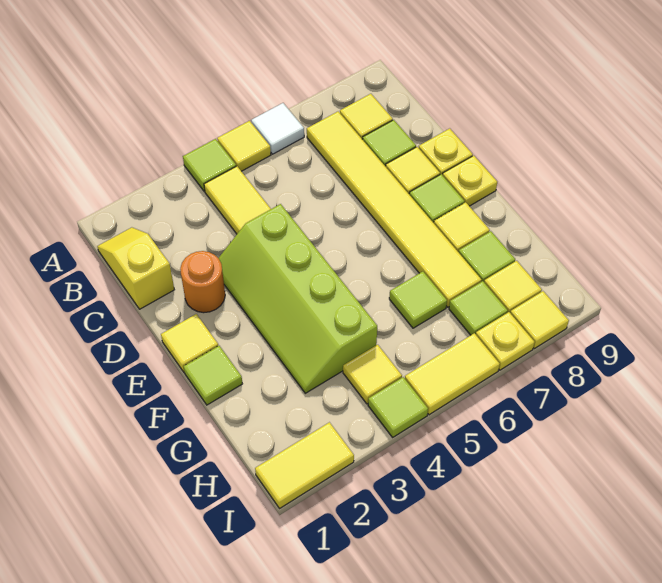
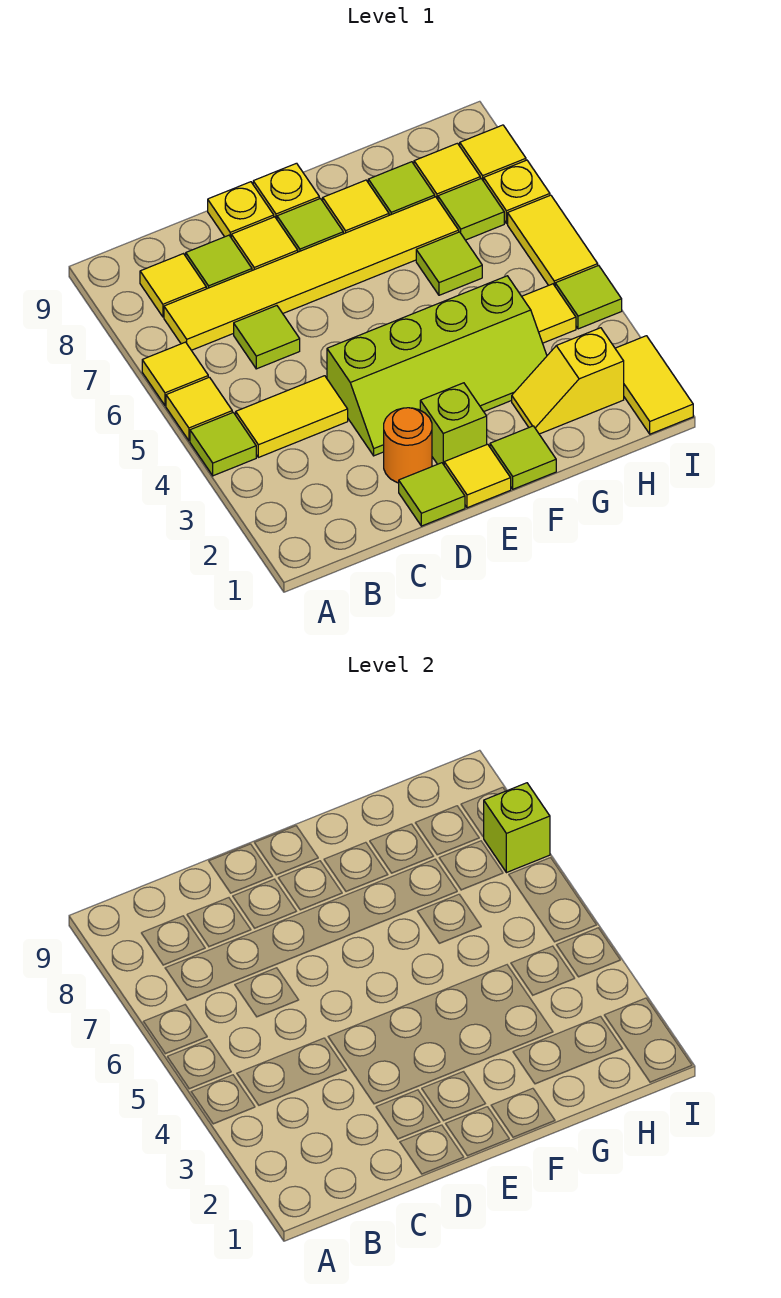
white tile A6 level 1 -> yellow tile A6 level 1
yellow slope B1:C1 level 1 top C -> yellow slope G2:H2 level 1 top H
none -> lime tile C6 level 1
none -> lime tile D1 level 1
none -> lime brick E2 level 1
none -> lime brick I7 level 2

